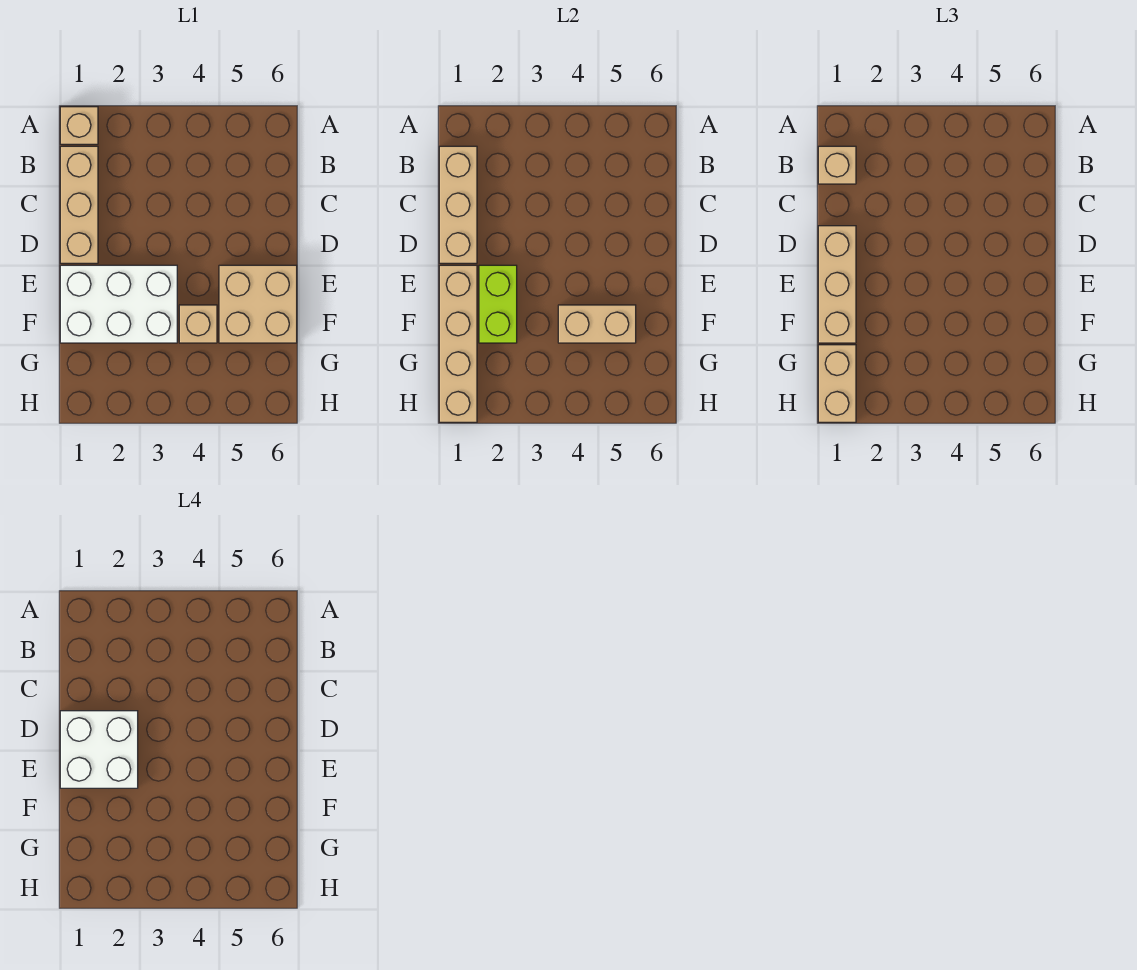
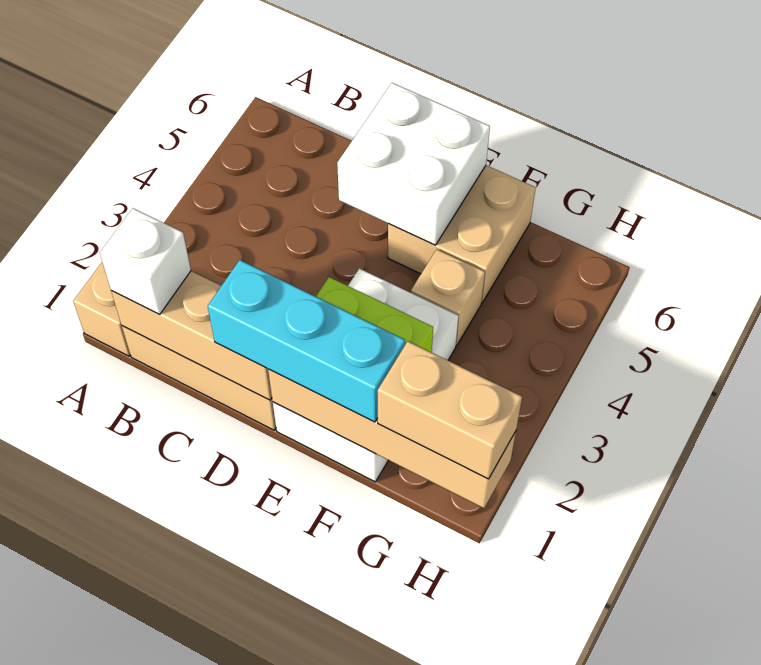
tan brick B1 level 3 -> white brick B1 level 3
tan brick D1:F1 level 3 -> cyan brick D1:F1 level 3
white brick D1:E2 level 4 -> white brick D5:E6 level 2
tan brick F4:F5 level 2 -> none

